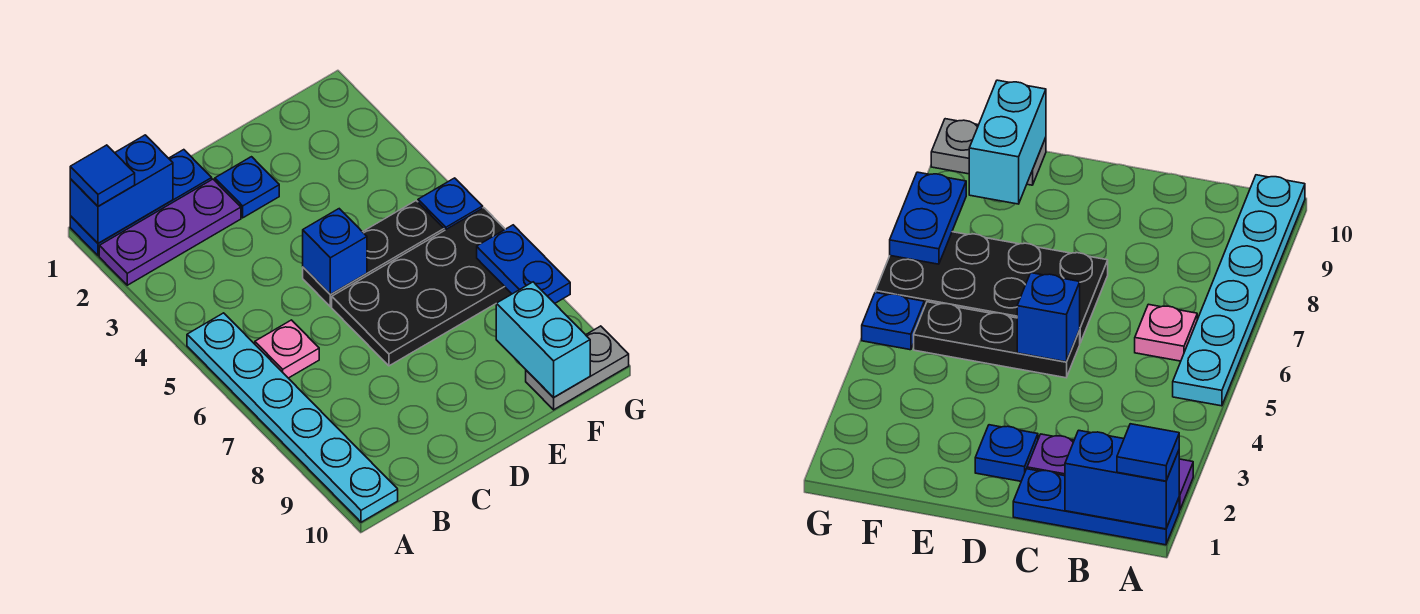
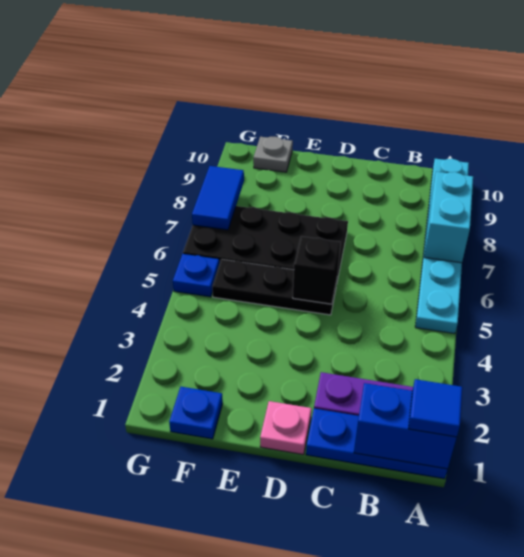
pink plate B6 level 1 -> pink plate D1 level 1
blue plate D2 level 1 -> blue plate F1 level 1
blue brick D5 level 2 -> black brick D5 level 2
cyan brick F9:F10 level 2 -> cyan brick A7:A8 level 2
grey plate F10:G10 level 1 -> grey plate F10 level 1
blue plate G7:G8 level 2 -> blue tile G7:G8 level 2

